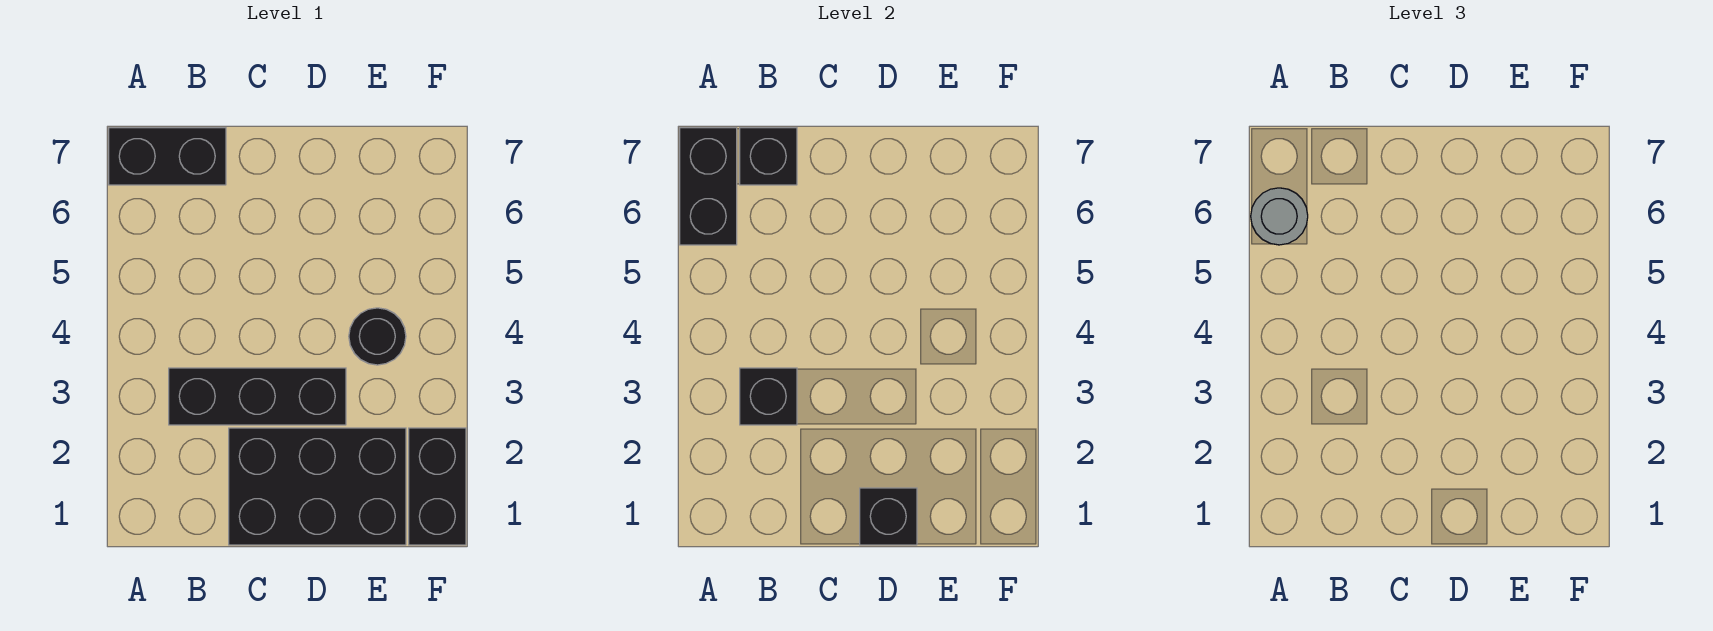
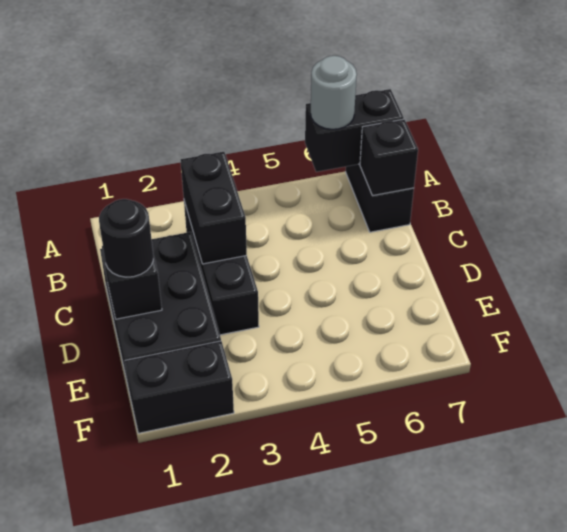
black brick B3 level 2 -> black brick B3:C3 level 2
black round brick E4 level 1 -> black round brick D1 level 3

